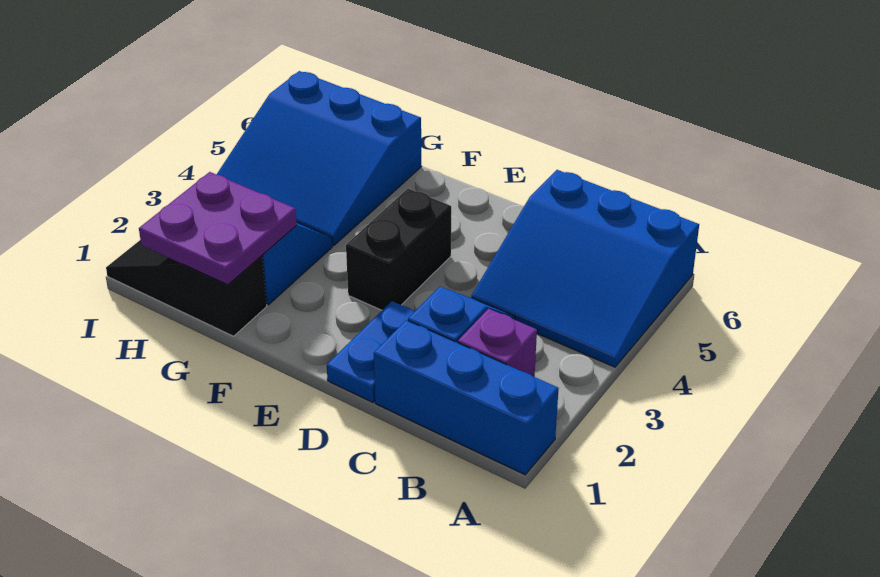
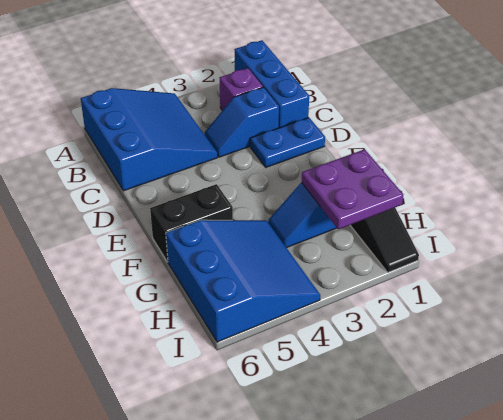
black brick E3:E4 level 1 -> black brick F5:F6 level 1

